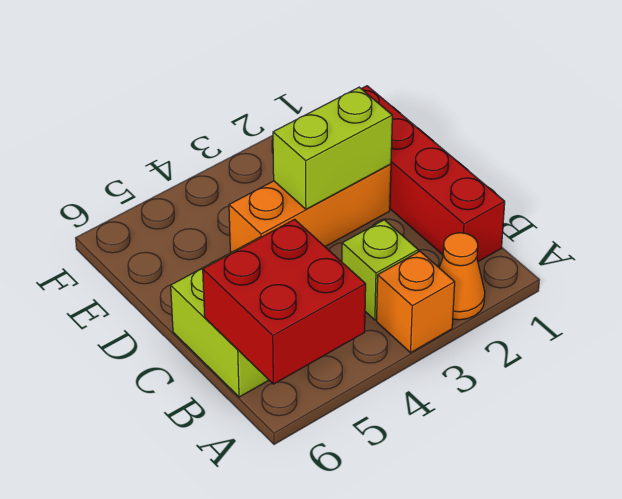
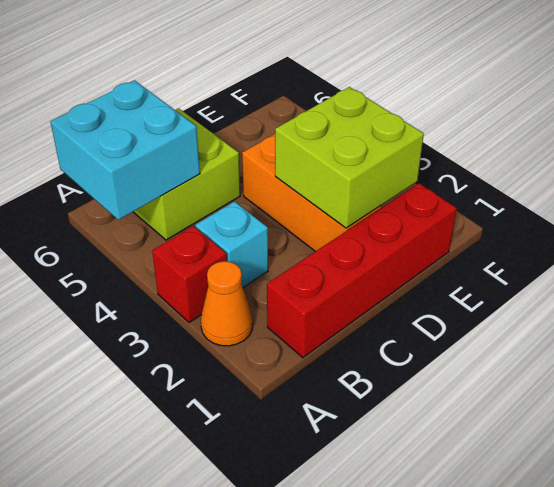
orange brick A3 level 1 -> red brick A3 level 1
red brick A5:B6 level 2 -> cyan brick A5:B6 level 2
lime brick B3 level 1 -> cyan brick B3 level 1
lime brick D2:D3 level 2 -> lime brick D2:E3 level 2

